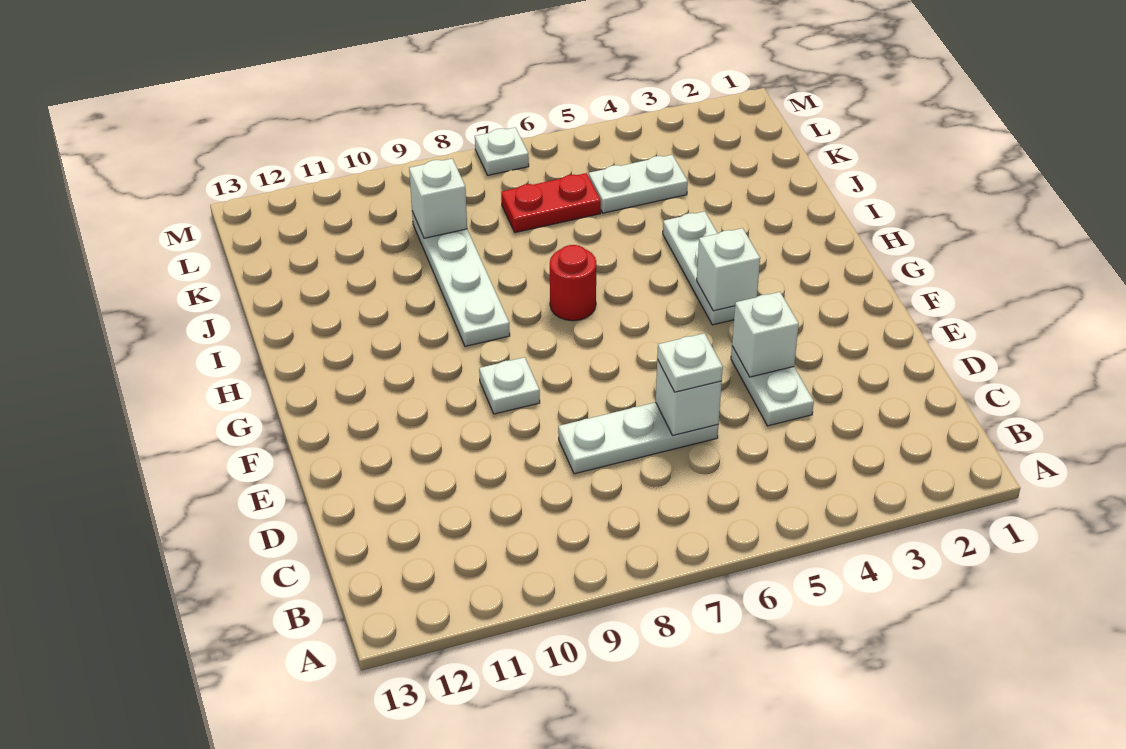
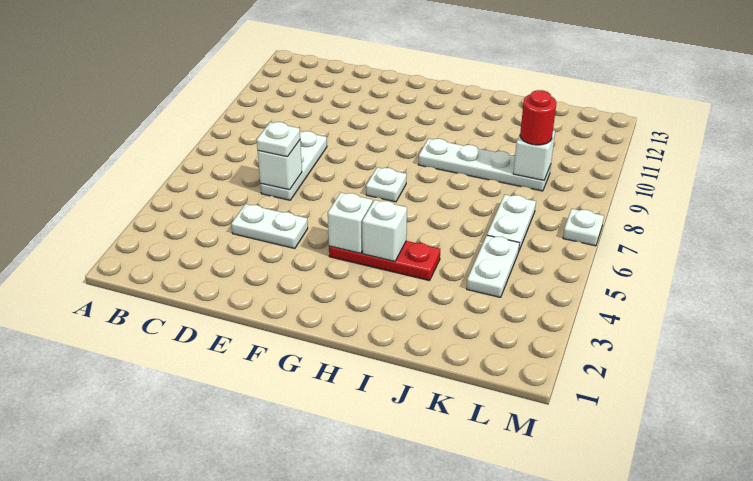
white brick E4 level 2 -> white brick H4 level 2
white plate F9 level 1 -> white plate G7 level 1
white plate G4:I4 level 1 -> red plate G4:I4 level 1
red round brick H7 level 1 -> red round brick K9 level 3
red plate K6:K7 level 1 -> white plate K6:K7 level 1

